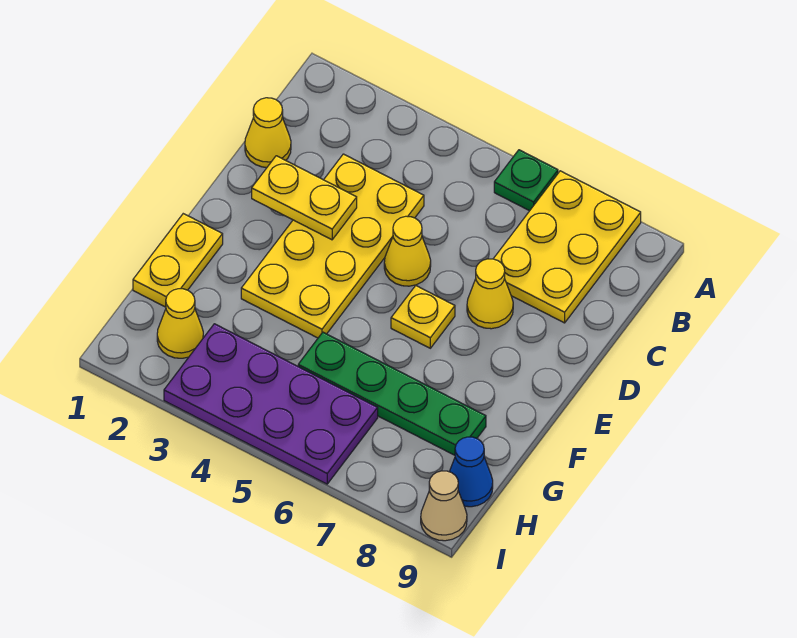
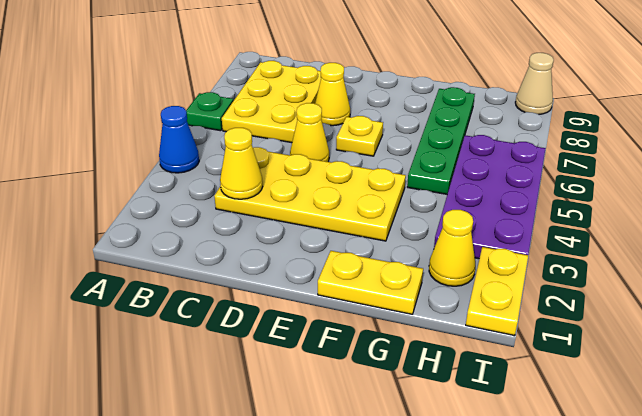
yellow plate A7:C8 level 1 -> yellow plate B6:C8 level 1
yellow cone C1 level 1 -> yellow cone C3 level 2
yellow plate D2:D3 level 2 -> yellow plate I1:I2 level 1
blue cone H9 level 1 -> blue cone A4 level 1

